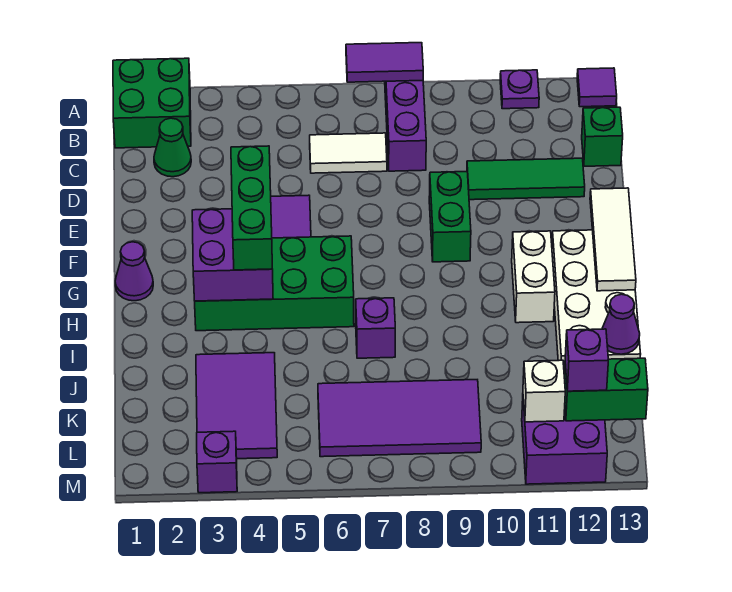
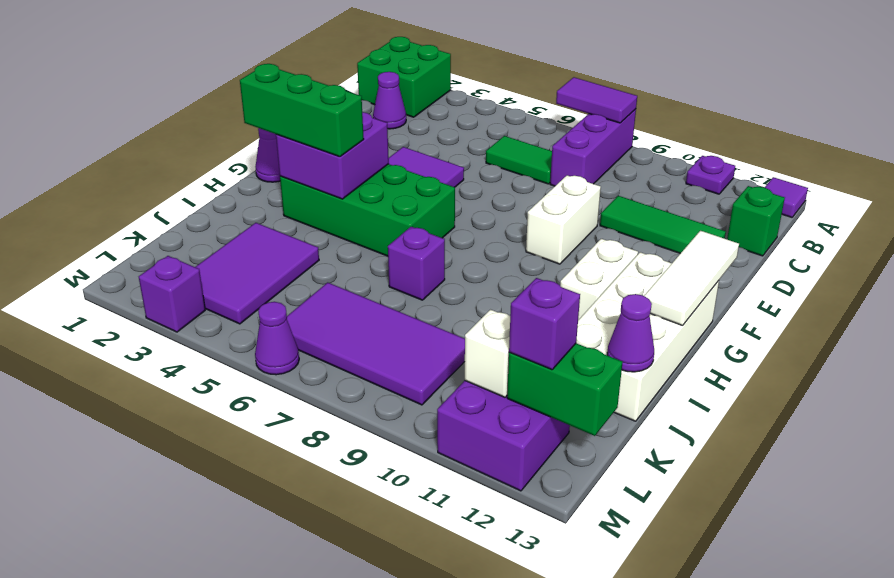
green cone C2 level 1 -> purple cone C2 level 1
white tile C6:C7 level 1 -> green tile C6:C7 level 1
green brick E9:F9 level 1 -> white brick E9:F9 level 1
green brick F4:H4 level 3 -> green brick H2:H4 level 3
none -> purple cone M6 level 1

